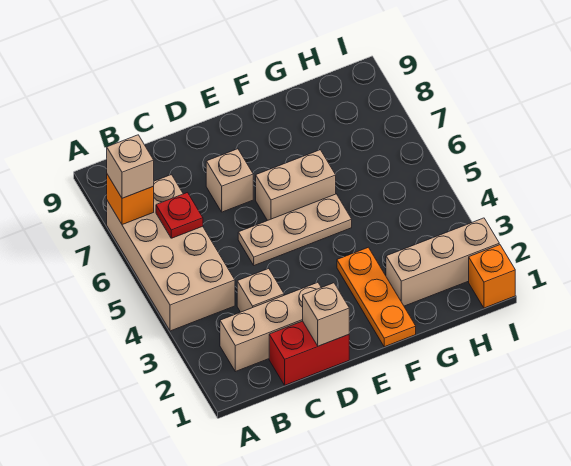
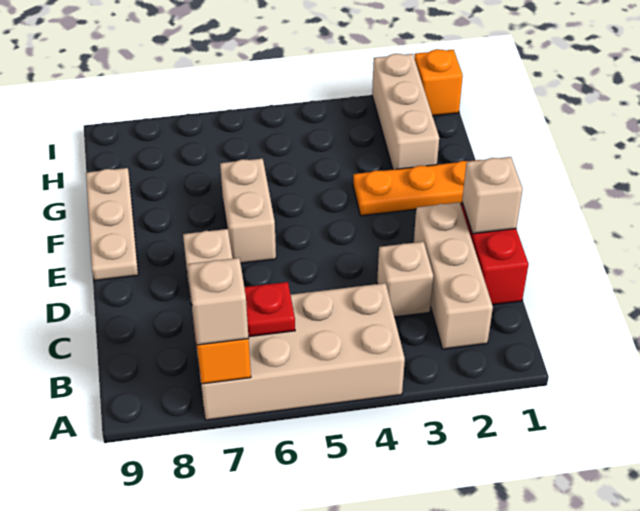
tan plate D5:F5 level 1 -> tan plate E9:G9 level 1

